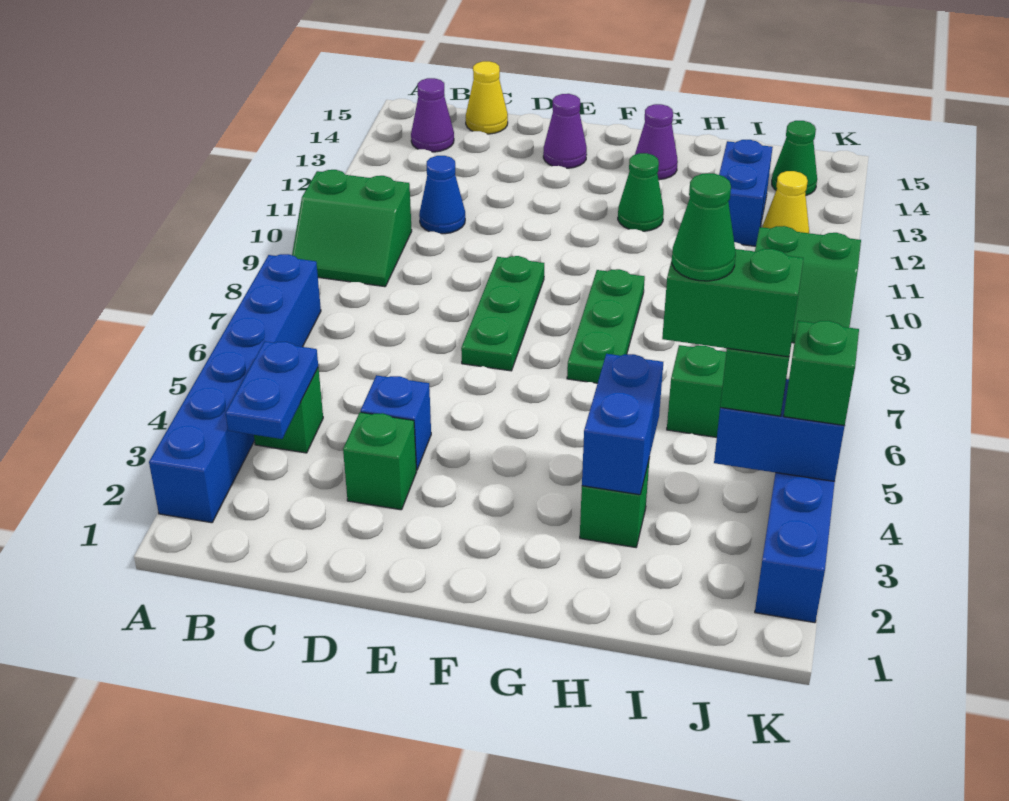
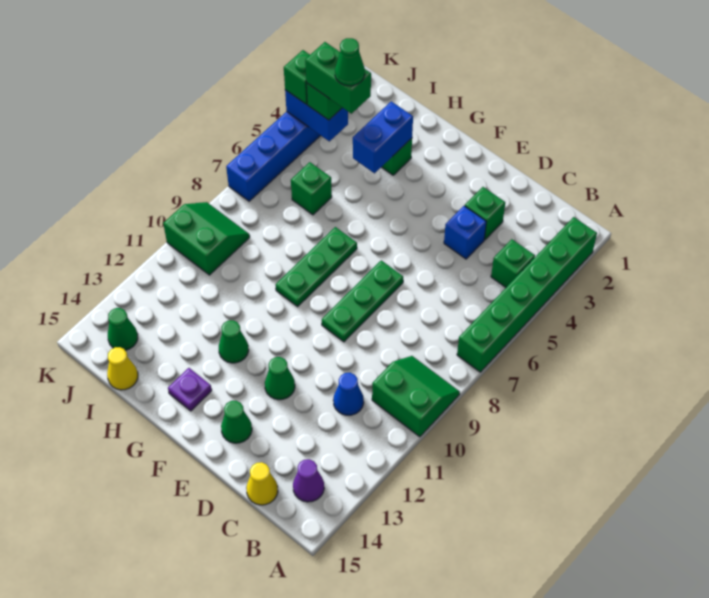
blue brick A2:A7 level 1 -> green brick A2:A7 level 1
blue plate B3:B4 level 2 -> none
none -> green cone E12 level 1
purple cone E14 level 1 -> green cone E14 level 1
purple cone G14 level 1 -> purple plate G14 level 1
blue brick I12:I13 level 1 -> none
yellow cone J12 level 1 -> yellow cone I15 level 1

